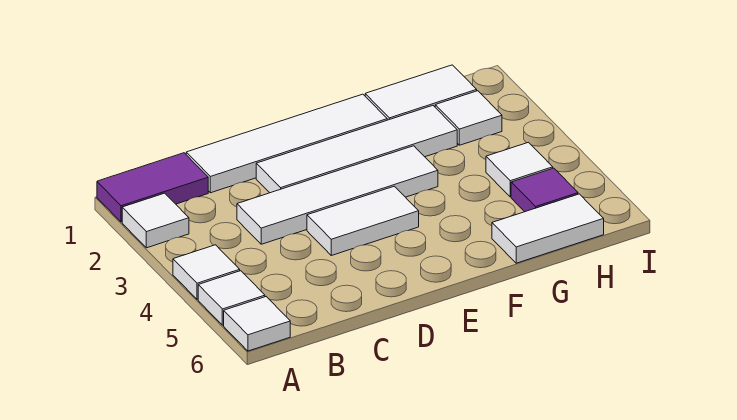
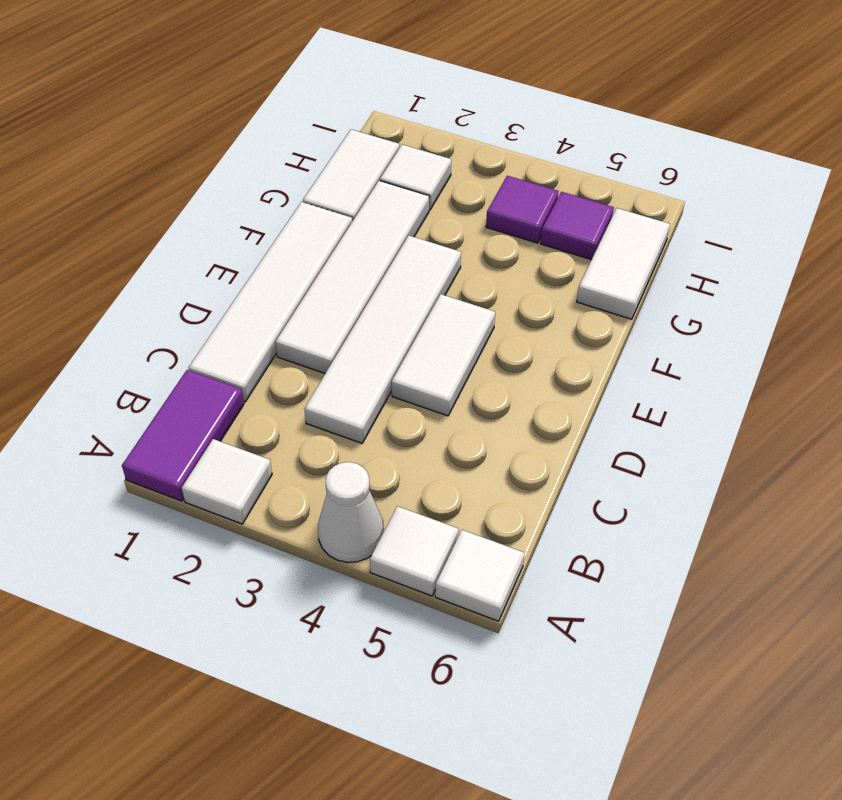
white tile A4 level 1 -> white cone A4 level 1
white tile H4 level 1 -> purple tile H4 level 1

